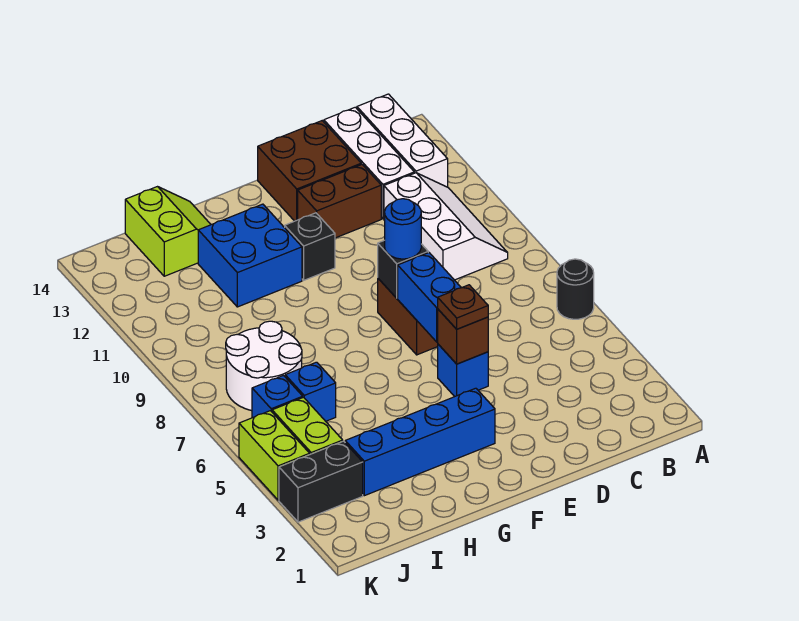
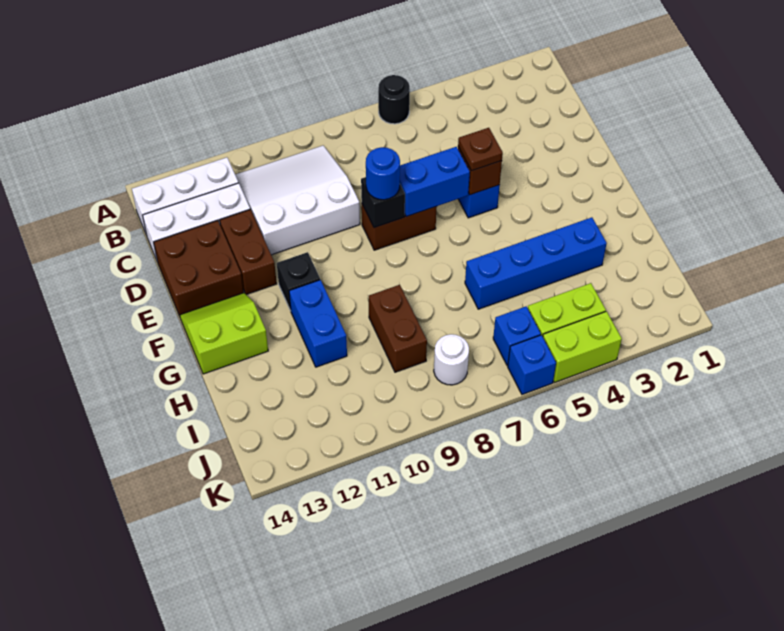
white slope B9:C11 level 1 top C -> white slope B9:D11 level 1 top D
blue brick F3:I3 level 1 -> blue brick H3:H6 level 1
blue brick G11:H12 level 1 -> blue brick G11:H11 level 1
none -> brown brick H9:I9 level 1
lime slope H13:I14 level 1 top I -> lime slope F13:G14 level 1 top G
blue brick I6 level 1 -> blue brick K6 level 1
white round brick I7:J8 level 1 -> white round brick J8 level 1
black brick J3:K3 level 1 -> none

